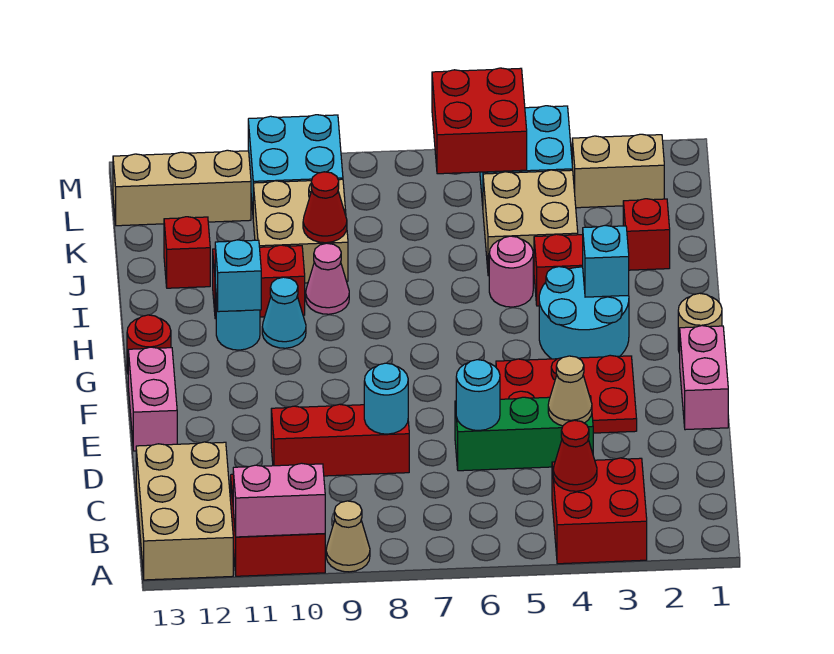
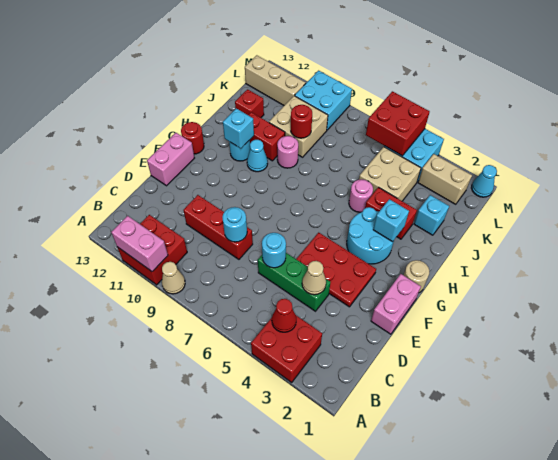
tan brick A12:C13 level 1 -> none
pink cone I9 level 1 -> pink round brick I9 level 1
red brick J2 level 1 -> cyan brick J2 level 1
red cone J9 level 2 -> red round brick J9 level 2
none -> cyan cone M1 level 1

